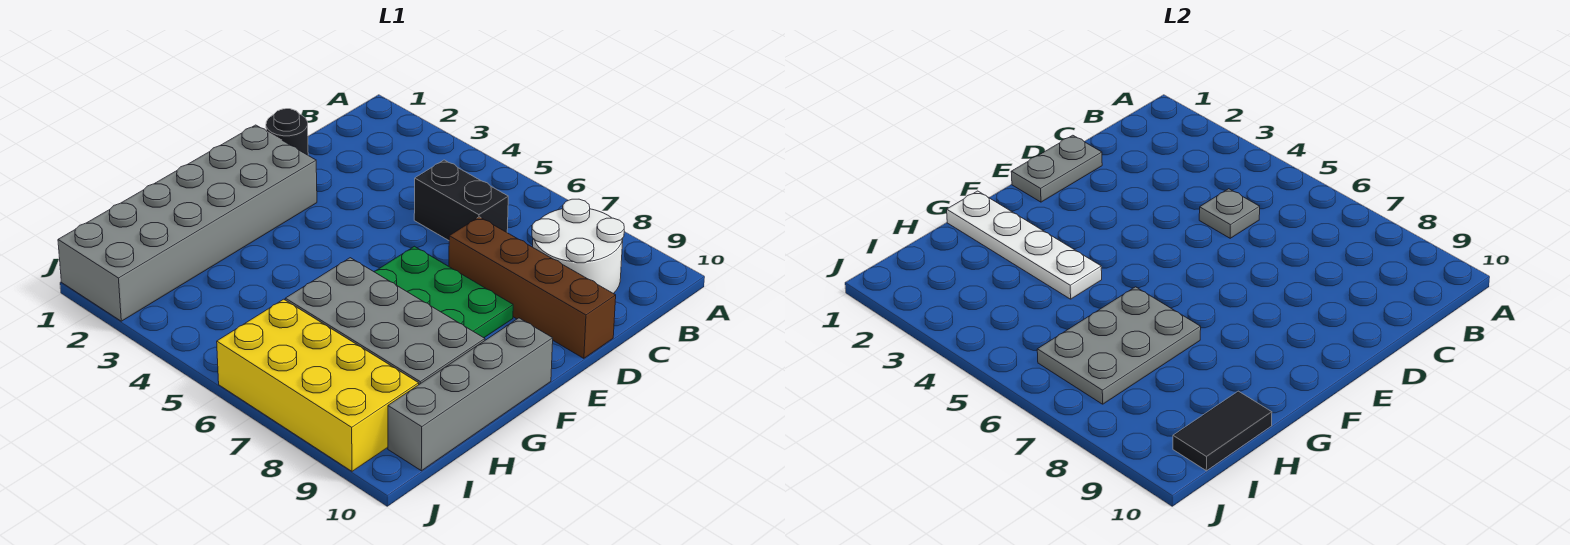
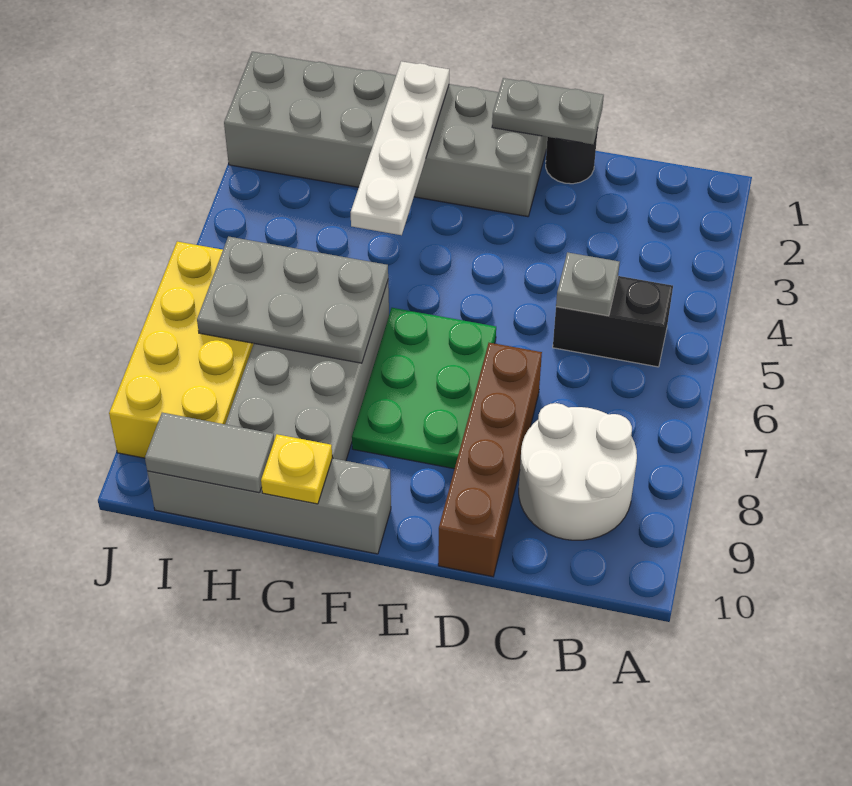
black brick C5:C6 level 1 -> black brick B5:C5 level 1
none -> yellow plate G10 level 2
black tile H10:I10 level 2 -> grey tile H10:I10 level 2

